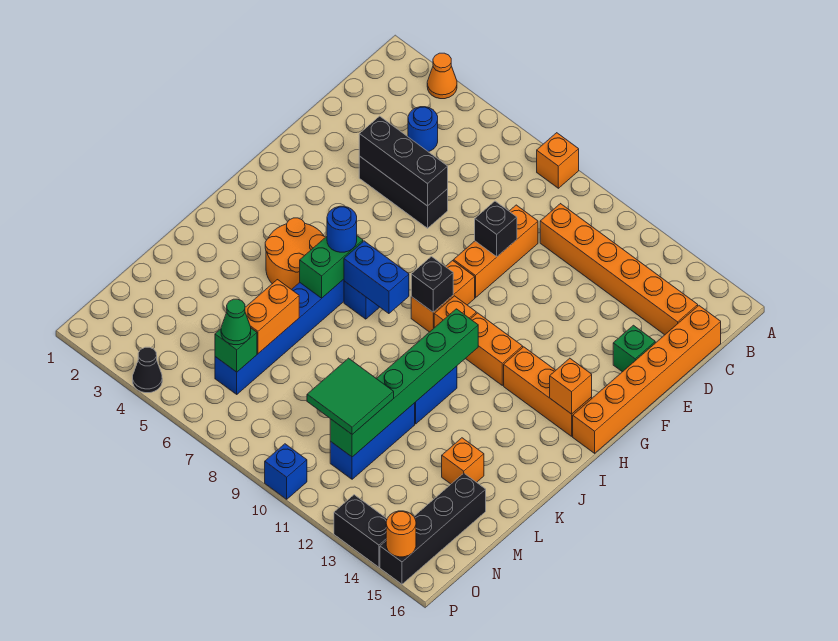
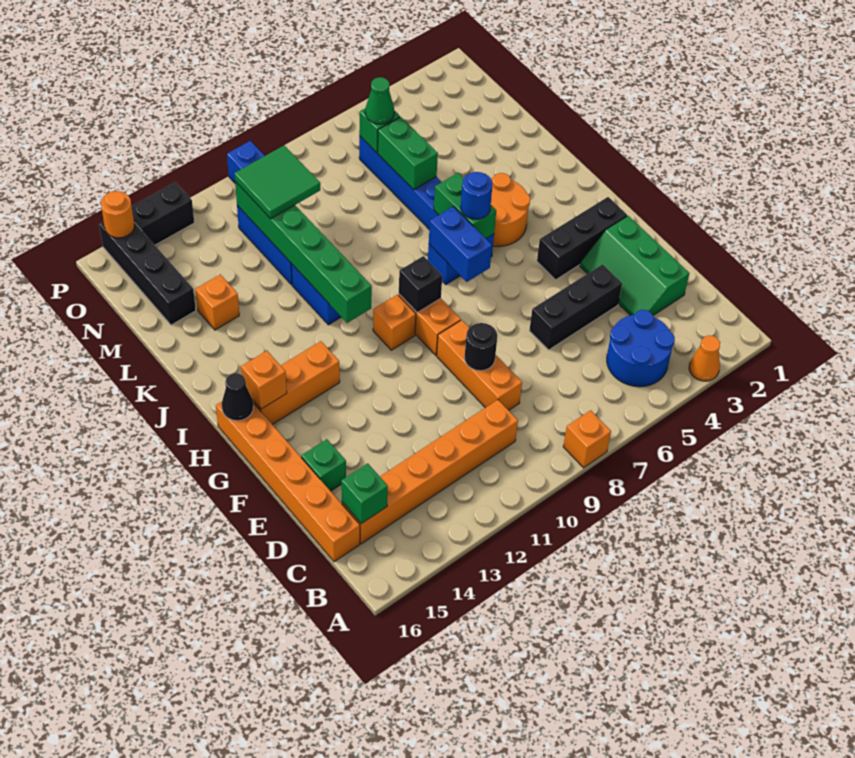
blue round brick C4 level 1 -> blue round brick B4:C5 level 1
none -> green brick C15 level 2
none -> green slope D2:F3 level 1 top 2
black brick E4:E6 level 2 -> black brick G2:G4 level 1
black brick E9 level 2 -> black round brick E9 level 2
orange brick H11:H12 level 1 -> none
blue brick I7:I8 level 2 -> blue brick H7:I7 level 2
orange brick L6:M6 level 2 -> green brick L6:M6 level 2
black cone P4 level 1 -> black cone H16 level 2

